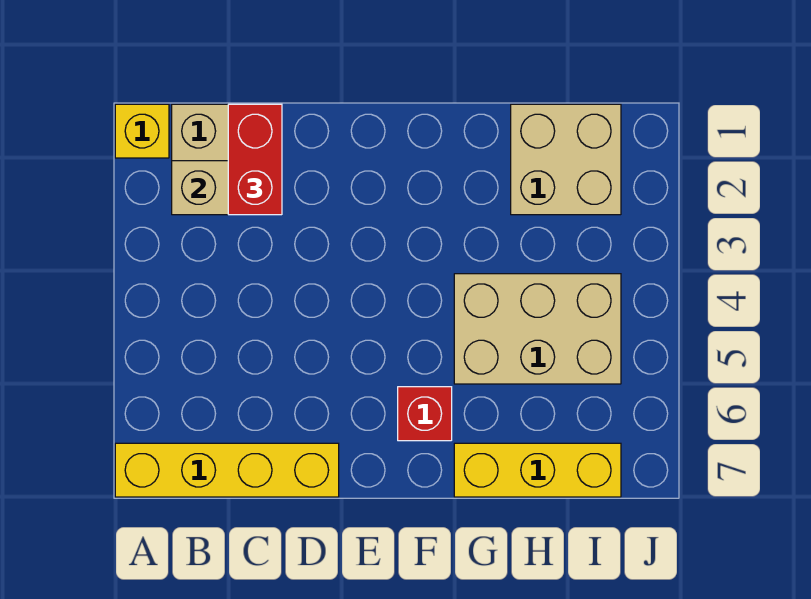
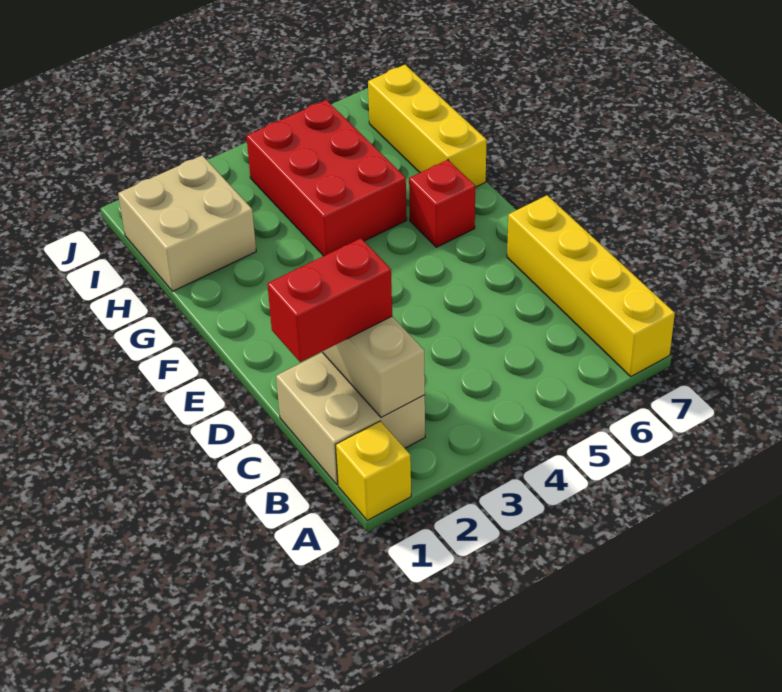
tan brick G4:I5 level 1 -> red brick G4:I5 level 1

